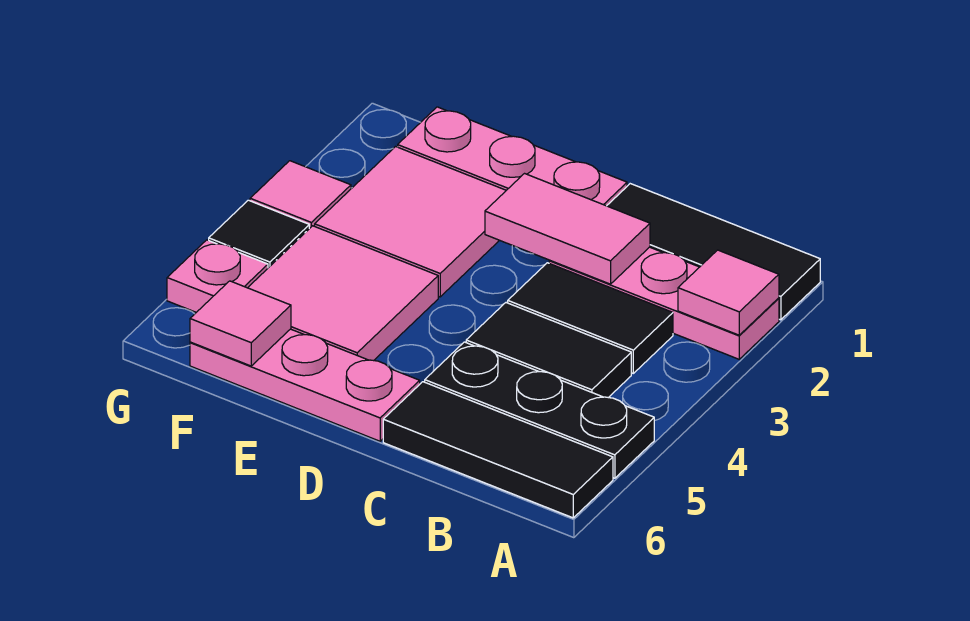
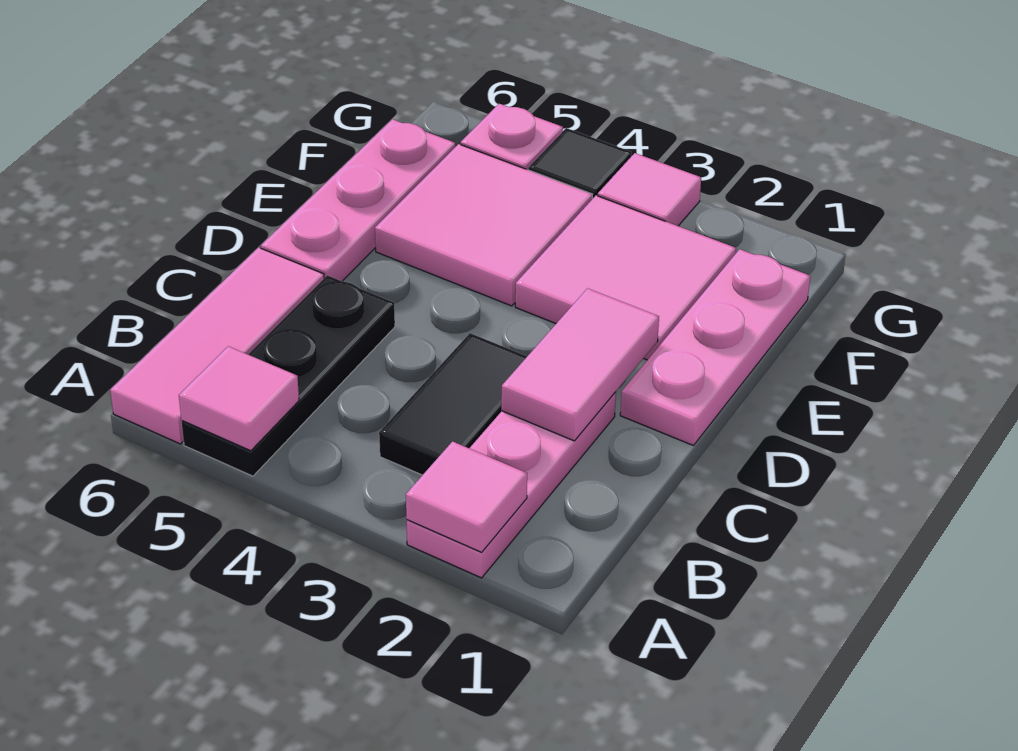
black tile A1:C1 level 1 -> none
black tile A6:C6 level 1 -> pink tile A6:C6 level 1
black tile B4:C4 level 1 -> none
pink tile F6 level 2 -> pink tile A5 level 2

